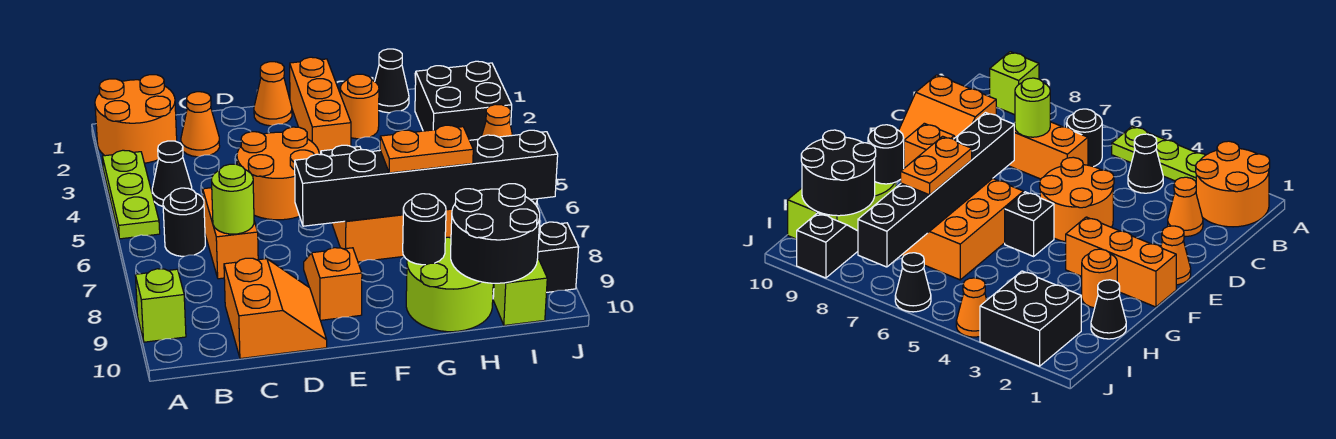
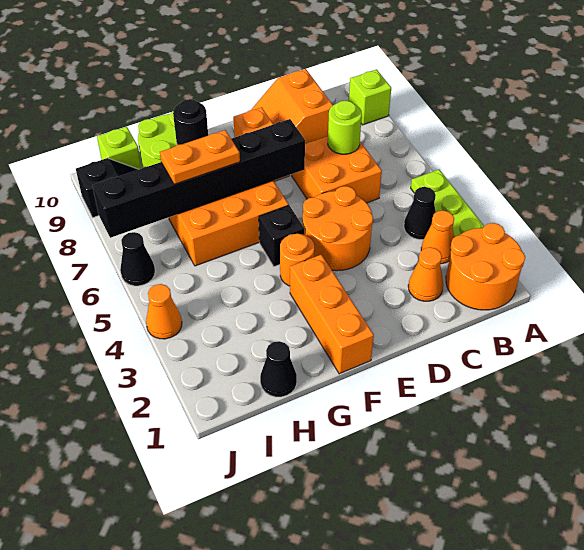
black round brick B6 level 1 -> none
orange brick C6:C7 level 1 -> orange brick C6:D7 level 1
orange cone E1 level 1 -> orange cone B3 level 1
orange round brick G2 level 1 -> orange round brick F4 level 1
black round brick H9:I10 level 2 -> none
black brick I2:J3 level 1 -> none

